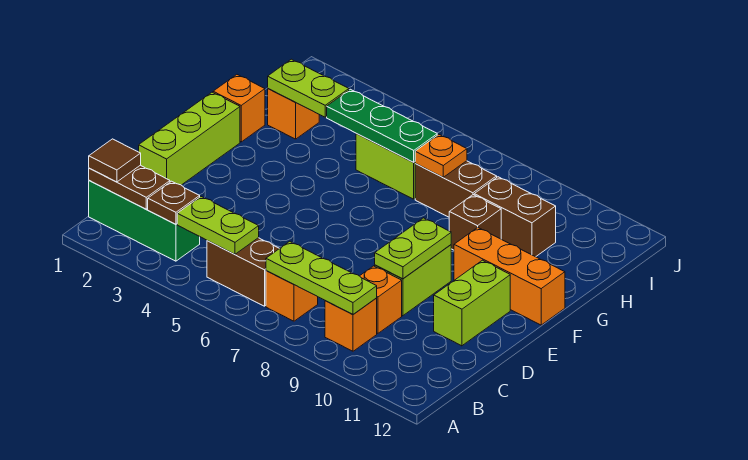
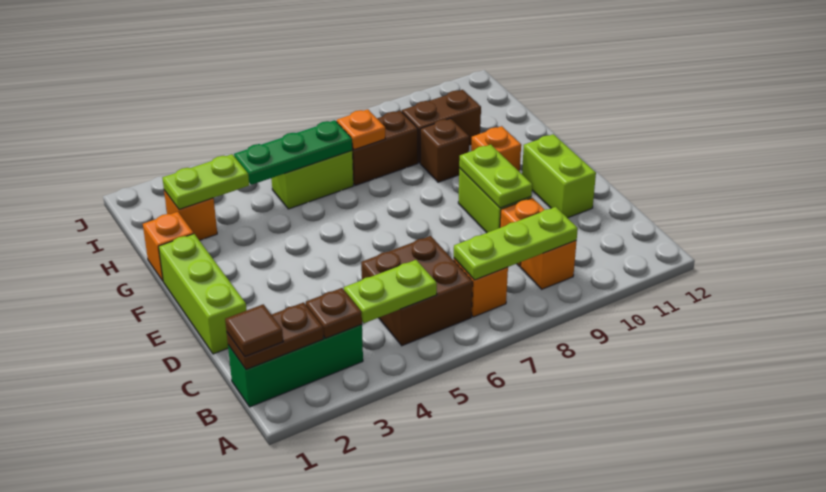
brown brick B5:B6 level 1 -> brown brick B5:C6 level 1
orange brick F10:F12 level 1 -> orange brick F10 level 1

